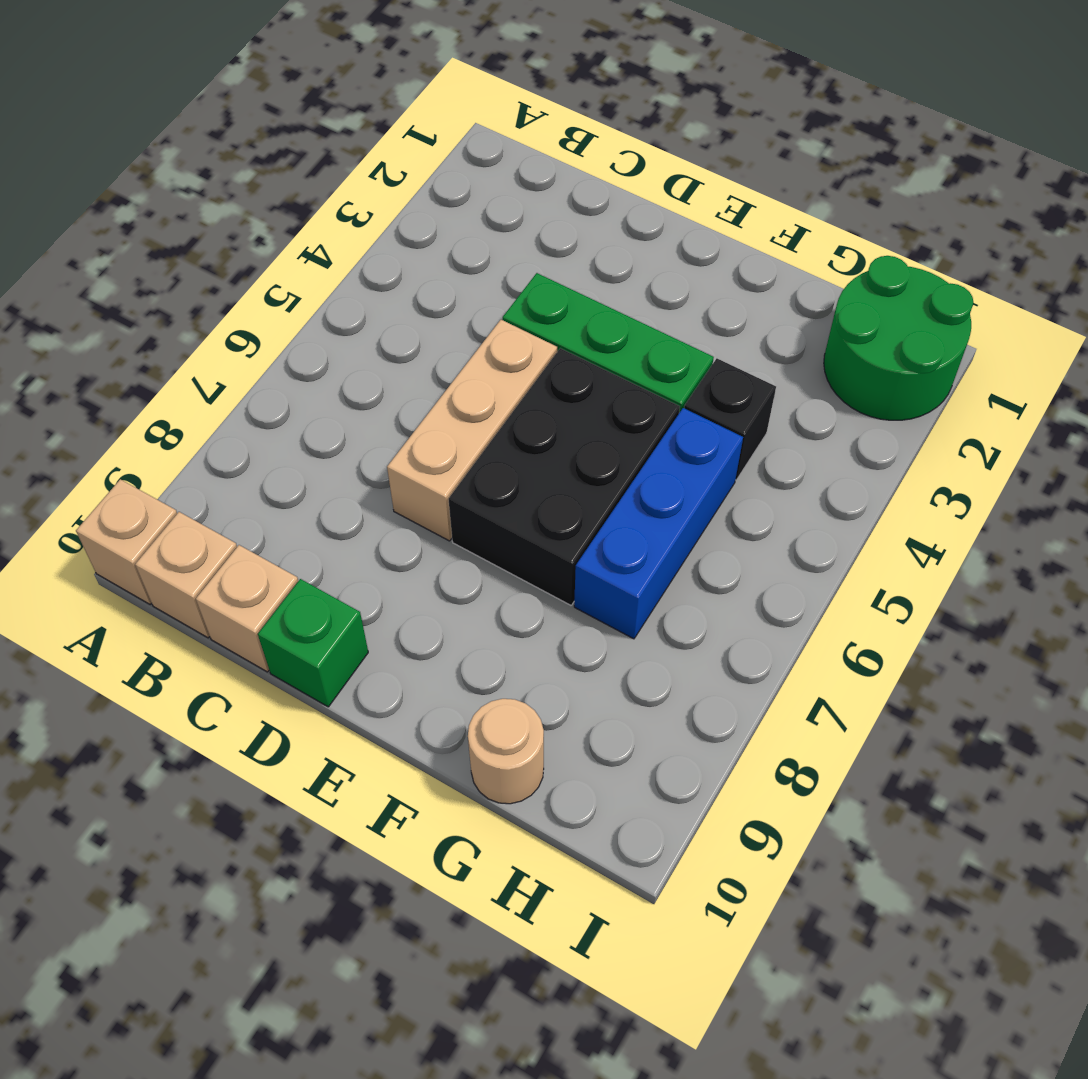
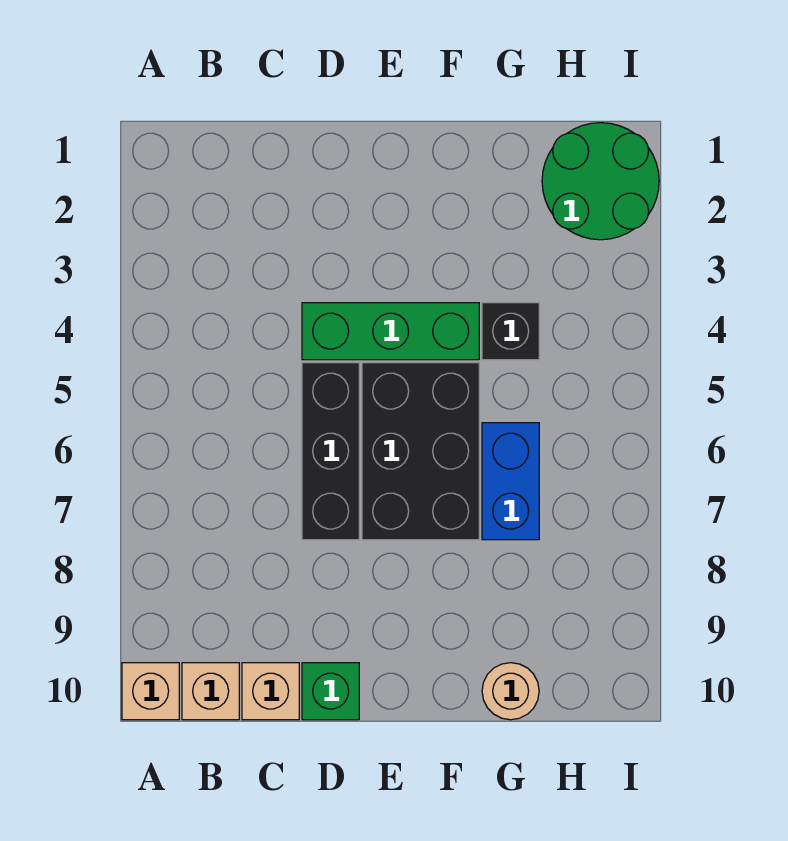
tan brick D5:D7 level 1 -> black brick D5:D7 level 1
blue brick G5:G7 level 1 -> blue brick G6:G7 level 1

